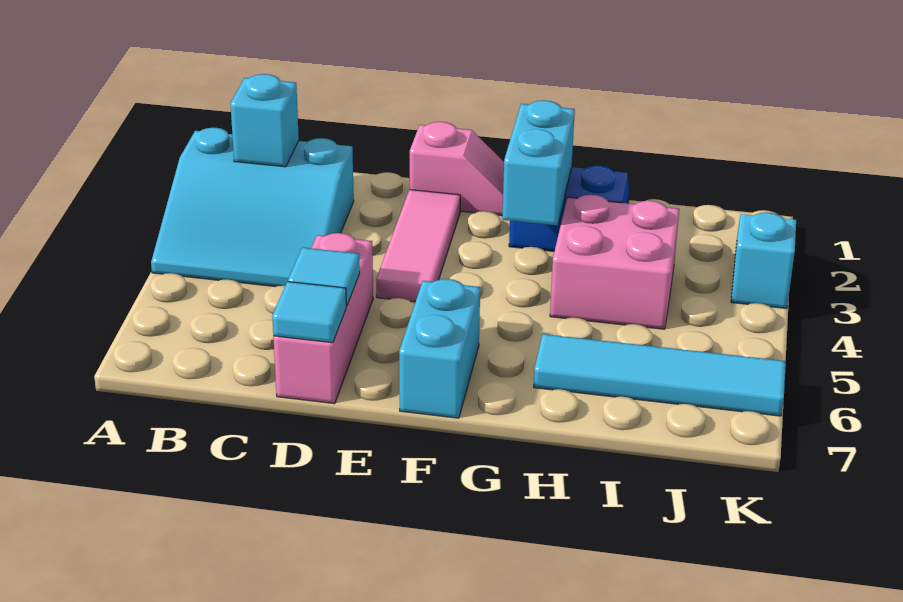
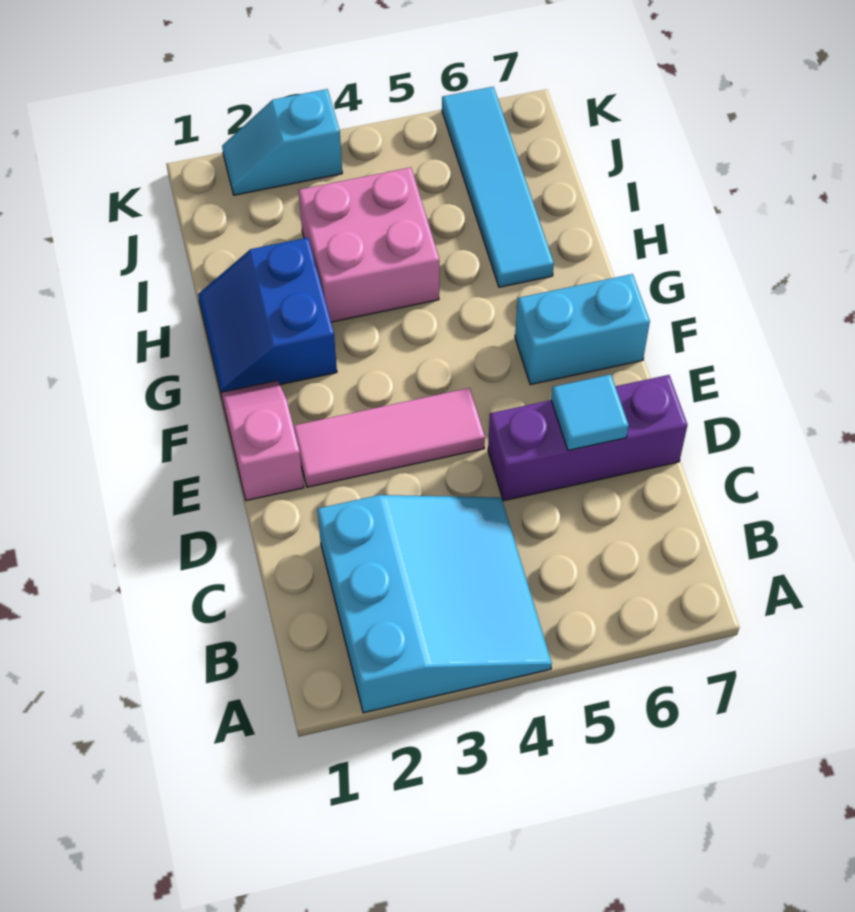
cyan brick B2 level 2 -> none
pink brick D5:D7 level 1 -> purple brick D5:D7 level 1
cyan tile D7 level 2 -> none
cyan brick G2:G3 level 2 -> none

